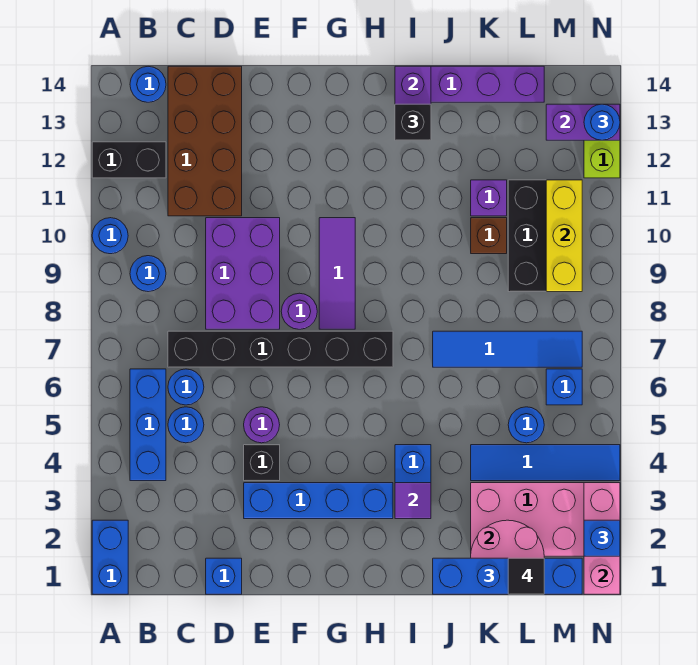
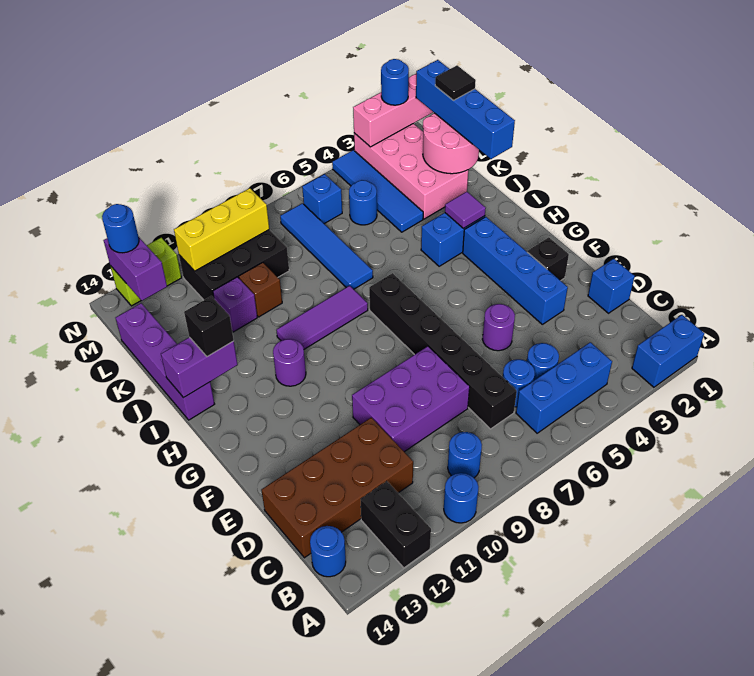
black brick E4 level 1 -> black brick F2 level 1
purple round brick F8 level 1 -> purple round brick H11 level 1
purple tile G8:G10 level 1 -> purple tile I8:I10 level 1
blue brick N2 level 3 -> blue round brick N2 level 3

